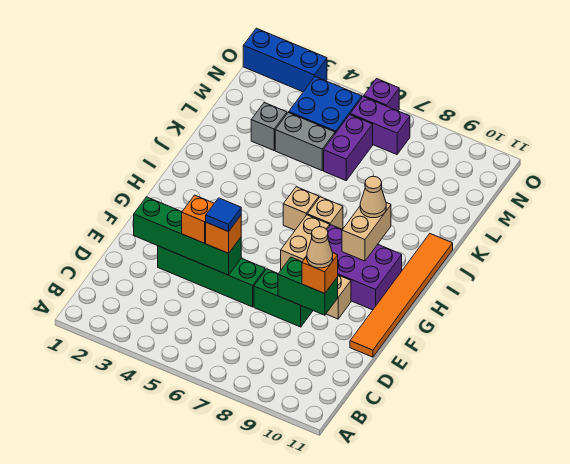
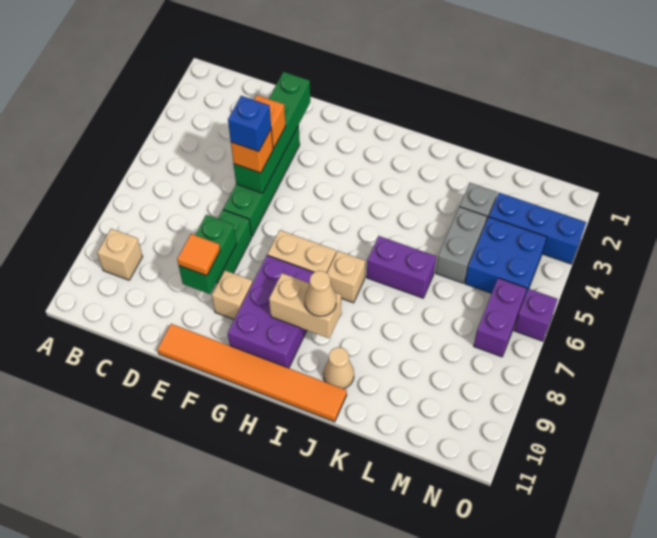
blue tile E5 level 4 -> blue brick E5 level 4
orange brick E9 level 3 -> orange tile E9 level 3
tan cone E9 level 4 -> tan cone J10 level 1
tan brick I6 level 1 -> tan brick B9 level 1
purple brick L6:M6 level 1 -> purple brick J6:K6 level 1
blue brick O1:O3 level 1 -> blue brick M3:O3 level 1

